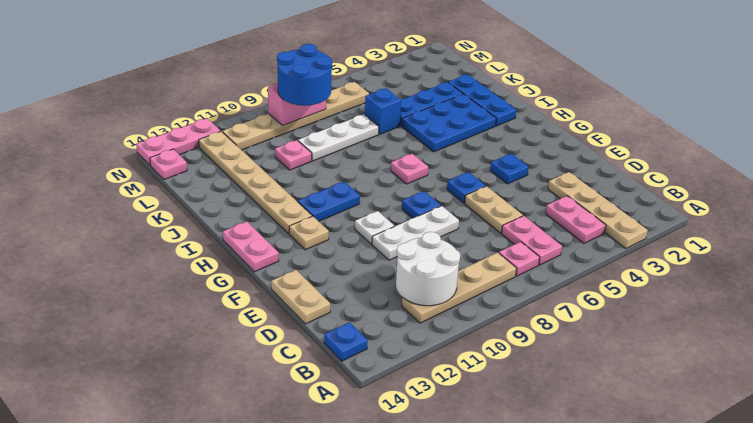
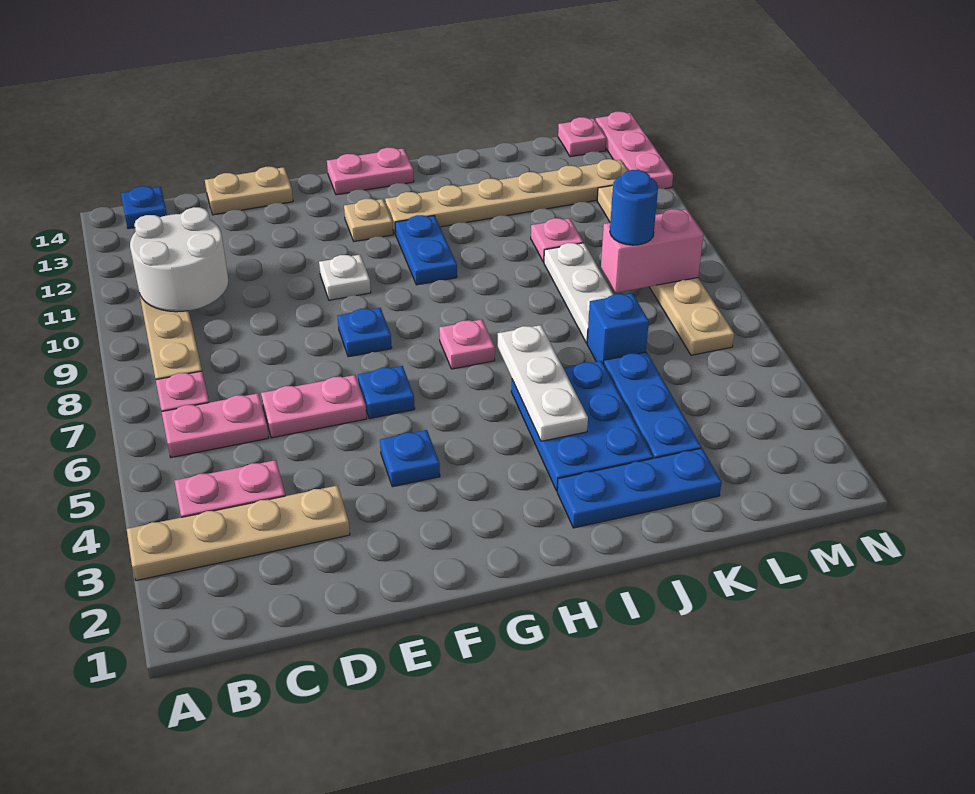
tan plate D6:E6 level 1 -> pink plate D6:E6 level 1
white plate E8:E10 level 1 -> white plate I4:I6 level 2
blue round brick L8:M9 level 3 -> blue round brick L8 level 3
pink brick M8:M9 level 2 -> pink brick L8:M8 level 2

